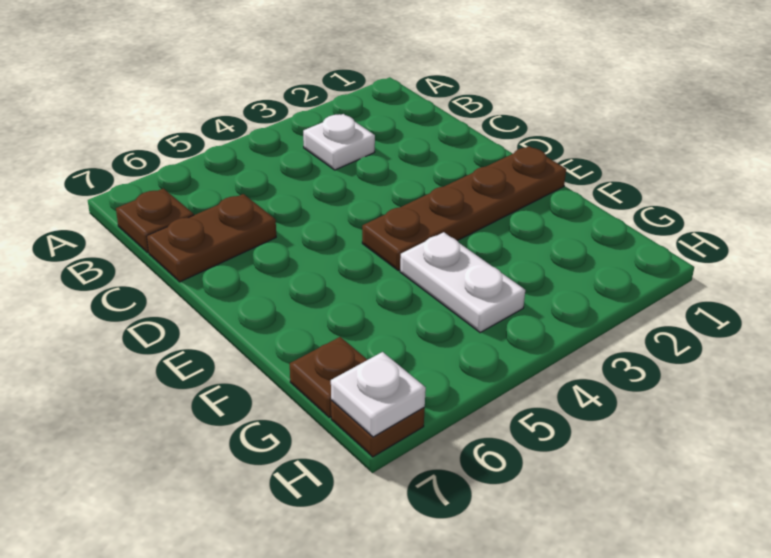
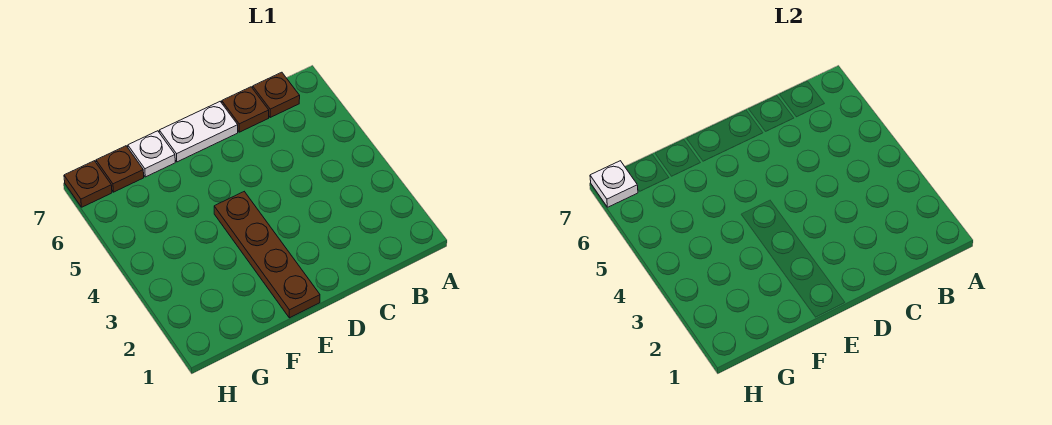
white plate B3 level 1 -> white plate F7 level 1
brown plate C6:C7 level 1 -> brown plate C7 level 1
white plate F4:G4 level 1 -> white plate D7:E7 level 1

